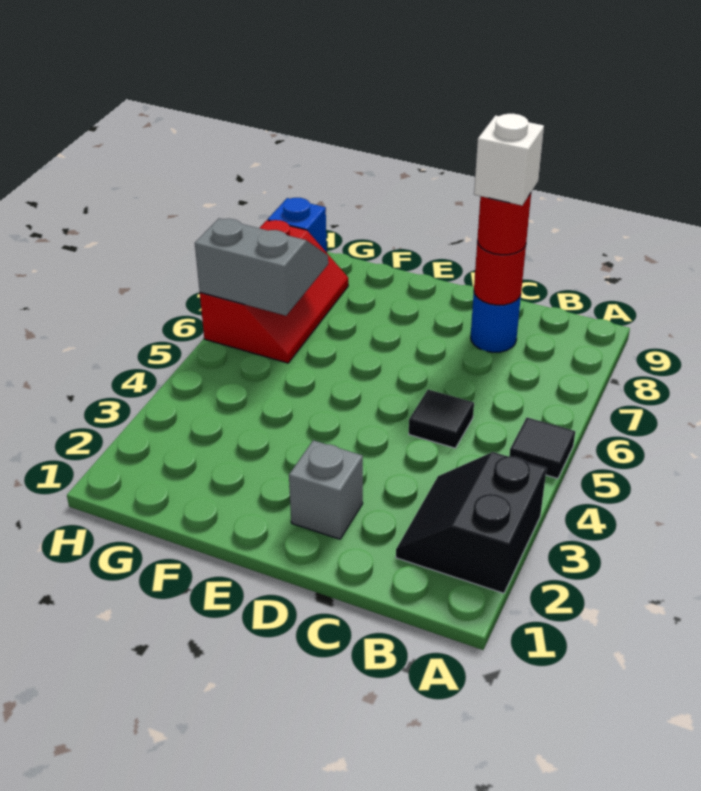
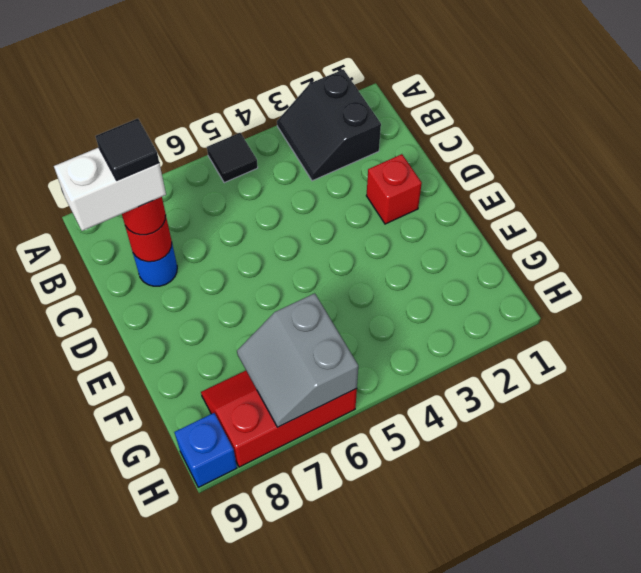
black slope A2:B3 level 1 top A -> black slope A2:B3 level 1 top 2
black tile C5 level 1 -> black tile C8 level 5
white brick C8 level 4 -> white brick C8:C9 level 4
grey brick D2 level 1 -> red brick D2 level 1

